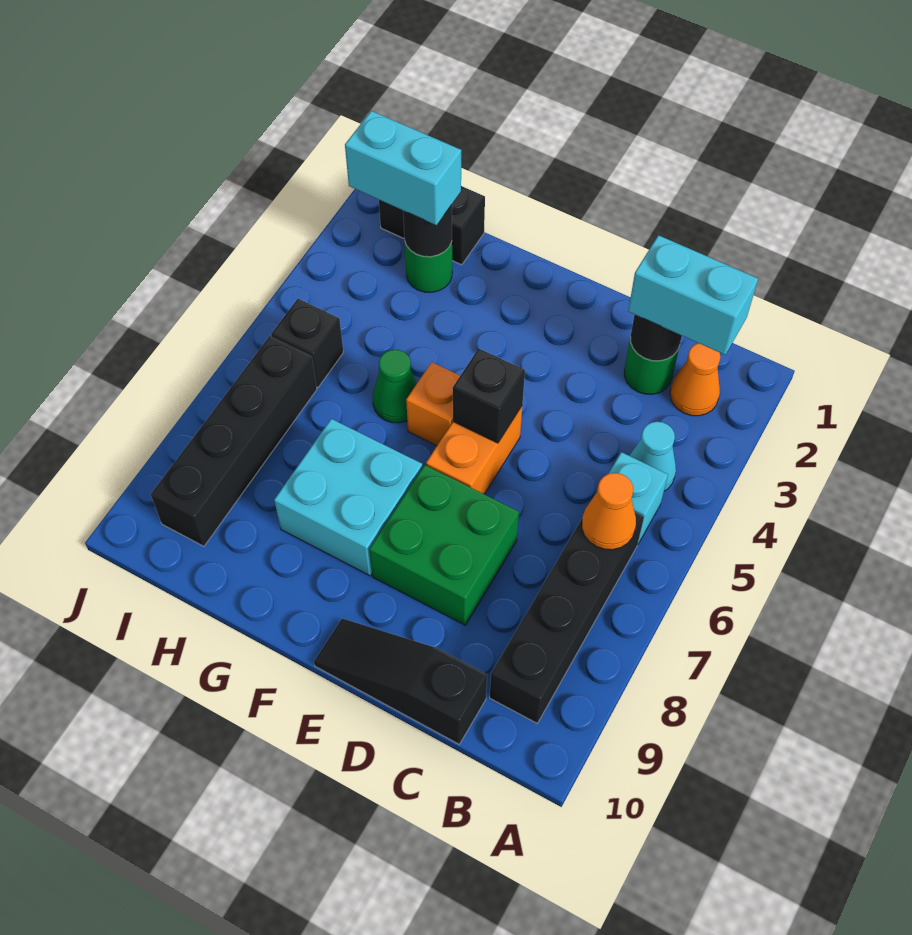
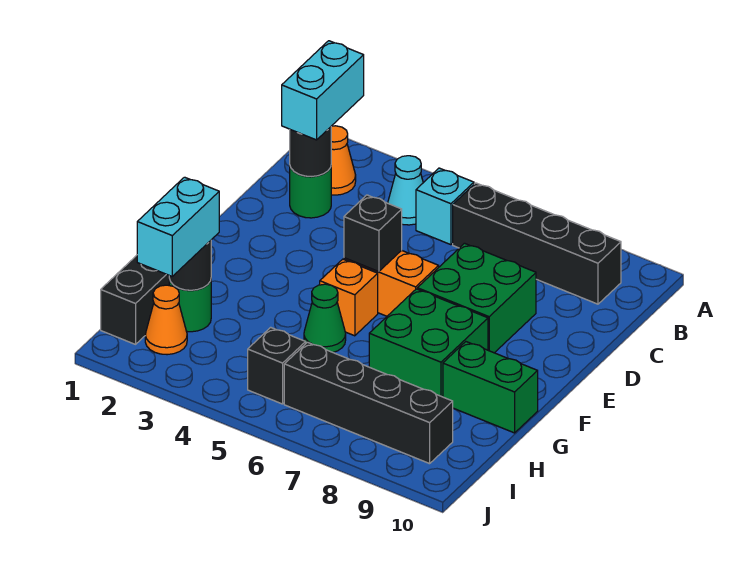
orange cone B6 level 2 -> orange cone I2 level 1
black slope C10:E10 level 1 top C -> none
cyan brick F7:G8 level 1 -> green brick F7:G8 level 1
none -> green brick G9:G10 level 1

